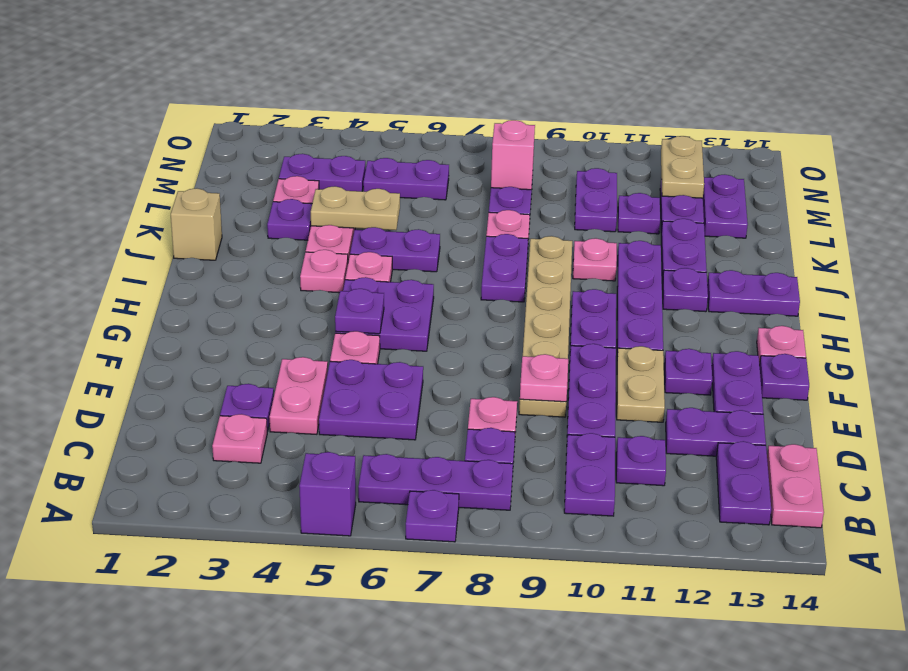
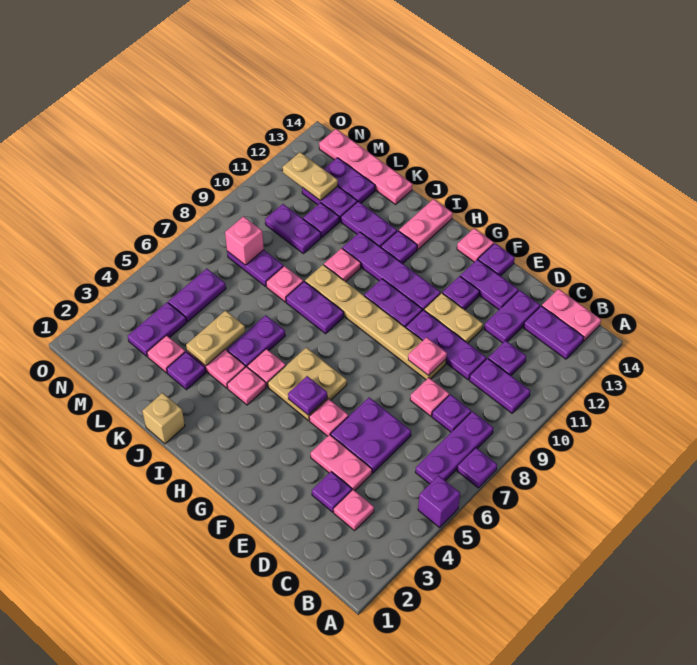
purple plate G5:H6 level 1 -> tan plate G5:H6 level 1
purple plate I13:I14 level 1 -> pink plate I13:I14 level 1
none -> pink plate K14:N14 level 1

